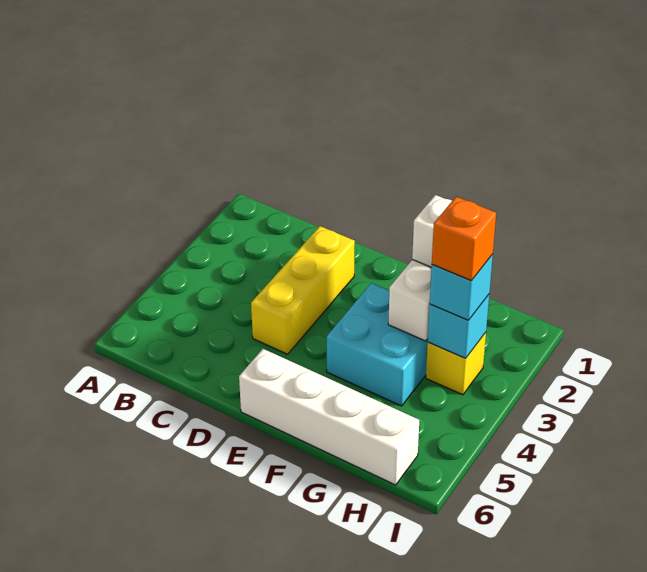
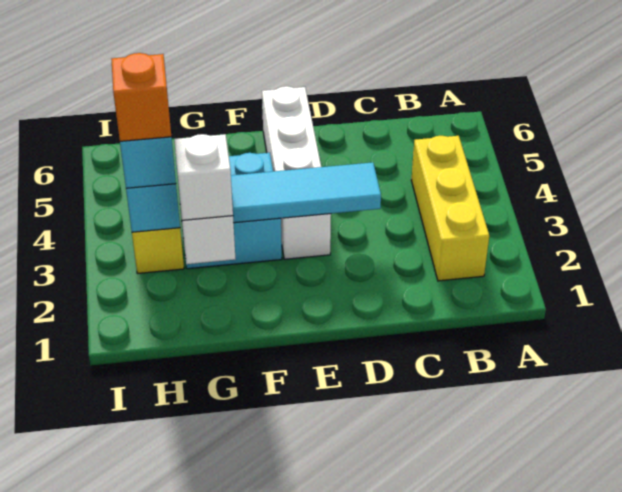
yellow brick D2:D4 level 1 -> yellow brick B2:B4 level 1
none -> cyan tile D3:F3 level 2
white brick E6:H6 level 1 -> white brick E3:E6 level 1

